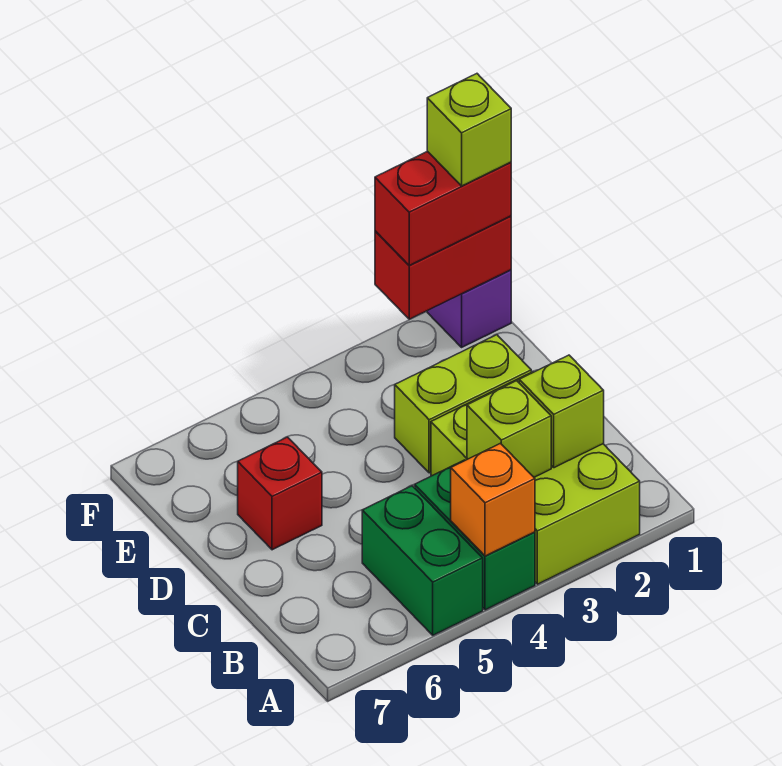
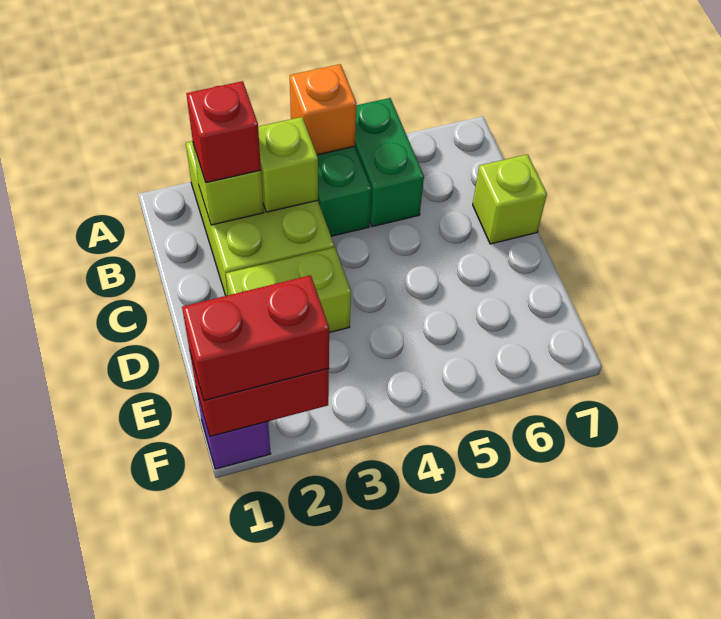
red brick D6 level 1 -> red brick B2 level 3
lime brick F1 level 4 -> lime brick C7 level 1

